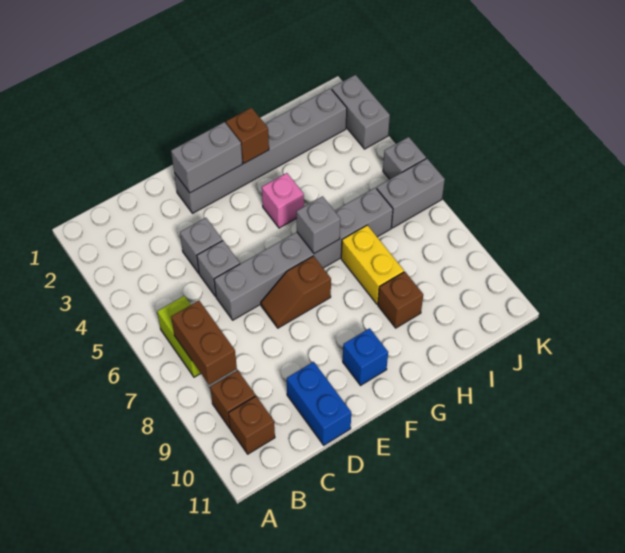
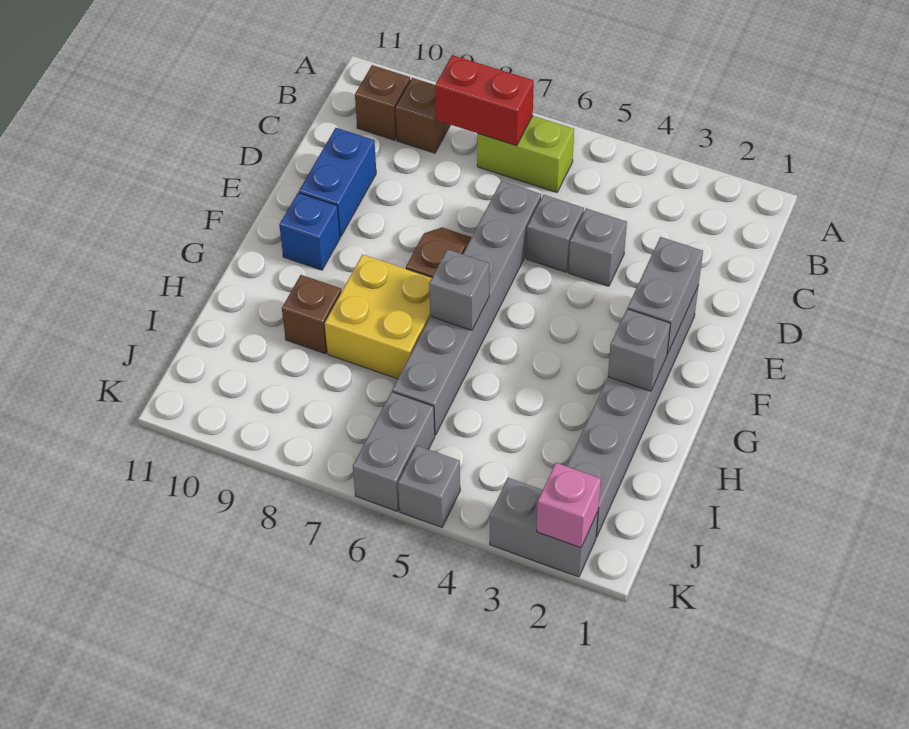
brown brick B7:B8 level 2 -> red brick B7:B8 level 2
blue brick D10:D11 level 1 -> blue brick D10:E10 level 1
brown brick G2 level 2 -> grey brick G2 level 2
pink brick G4 level 1 -> pink brick K2 level 2
yellow brick H7:H8 level 1 -> yellow brick G7:H8 level 1

